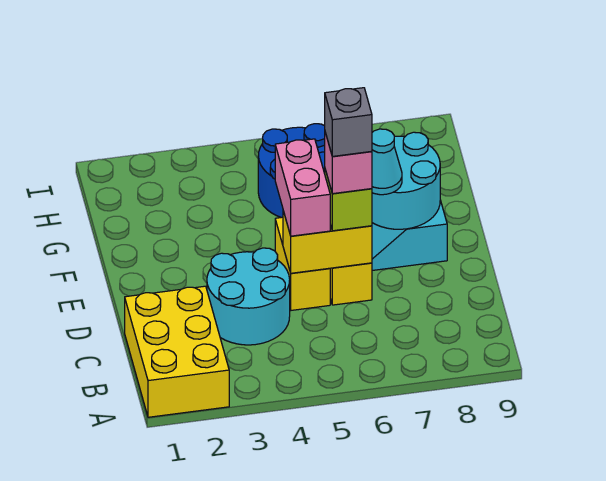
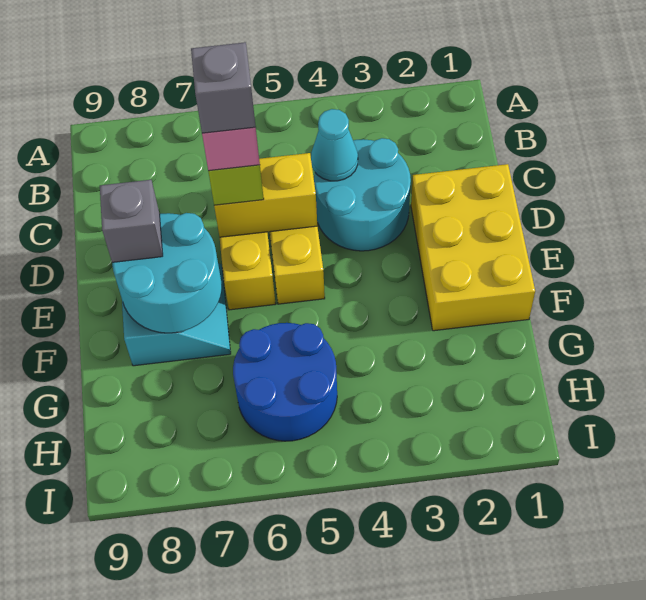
yellow brick A1:C2 level 1 -> yellow brick D1:F2 level 1
pink brick D5:E5 level 3 -> none
cyan cone E7 level 3 -> cyan cone C4 level 2
none -> grey brick E8 level 3

